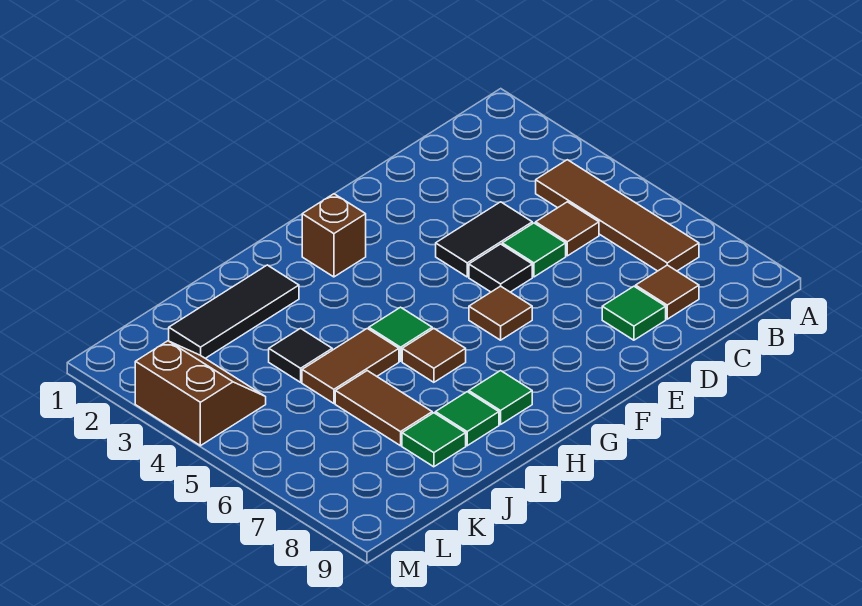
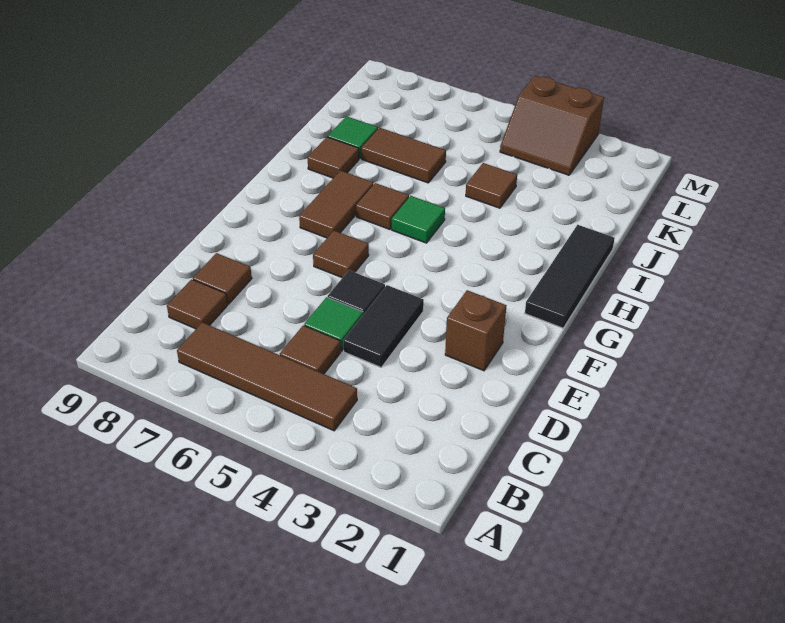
green tile D8 level 1 -> brown tile D8 level 1
brown brick G2 level 1 -> brown brick E2 level 1
green tile H8 level 1 -> none
black tile I2:K2 level 1 -> black tile G1:I1 level 1
brown tile I5:J5 level 1 -> brown tile G7:H7 level 1
green tile I8 level 1 -> brown tile I8 level 1
black tile J4 level 1 -> brown tile J4 level 1

